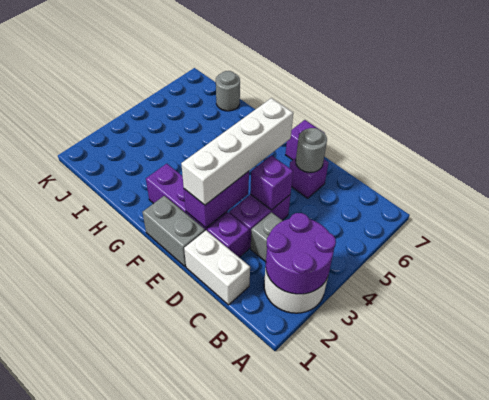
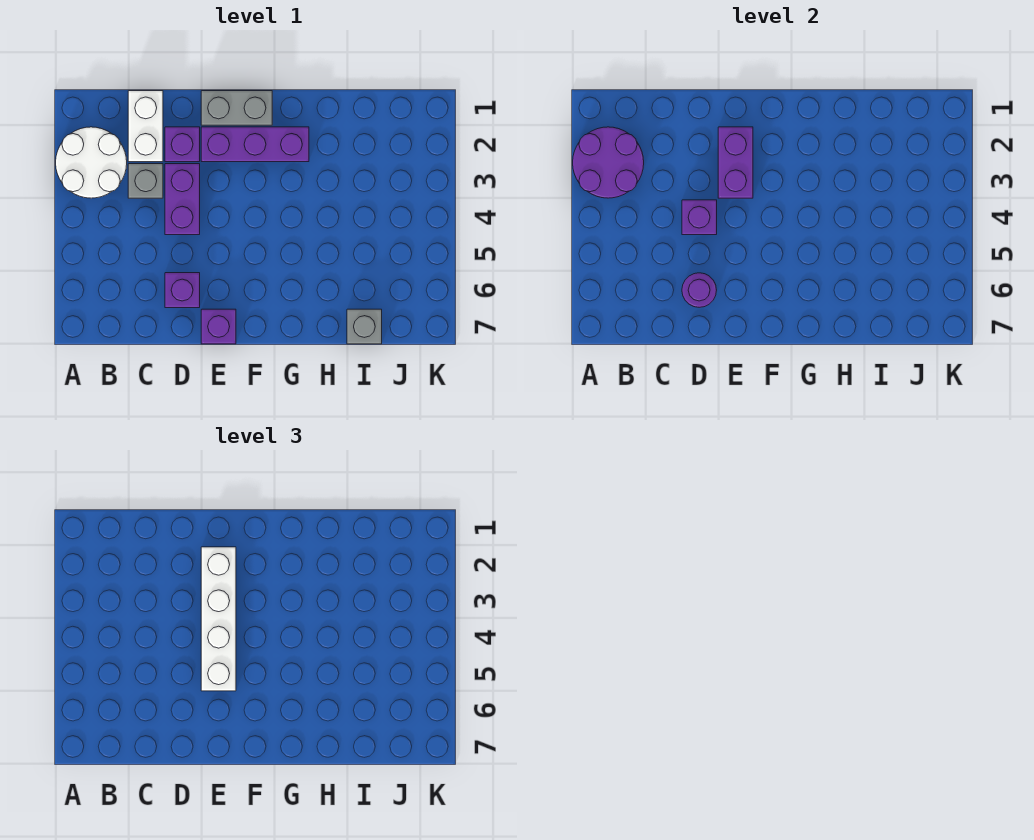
white brick C1:D1 level 1 -> white brick C1:C2 level 1
grey round brick D6 level 2 -> purple round brick D6 level 2
grey round brick I7 level 1 -> grey brick I7 level 1

